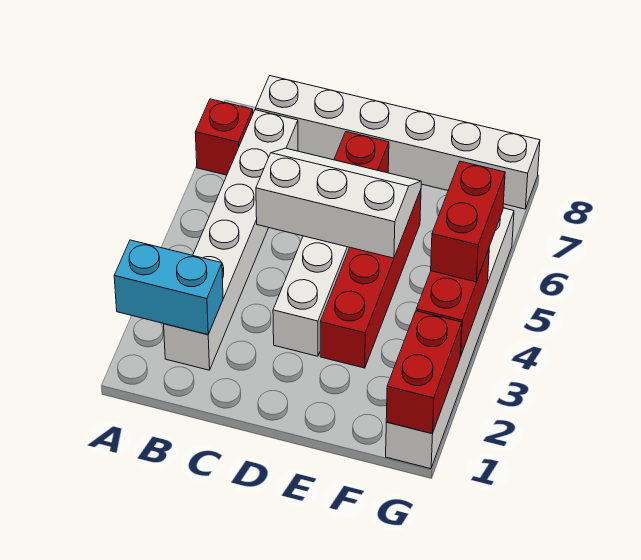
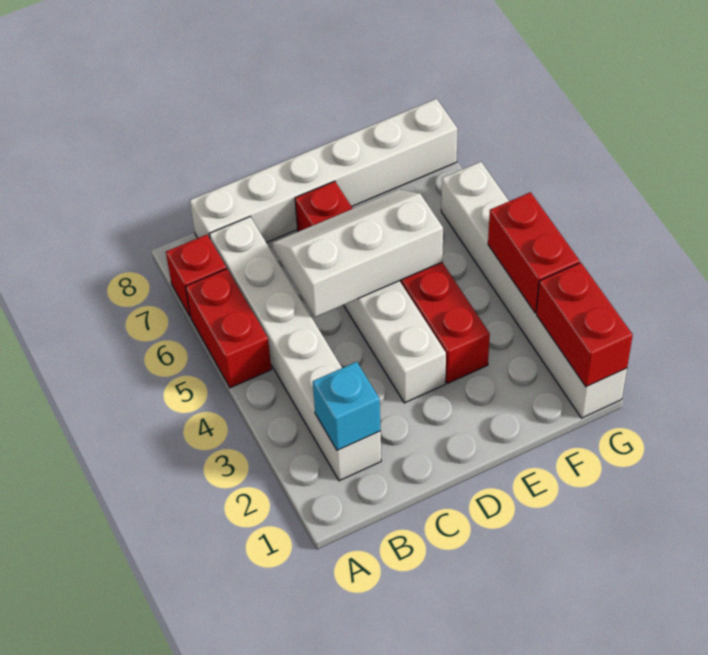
cyan brick A2:B2 level 2 -> cyan brick B2 level 2
red brick G4:G5 level 3 -> red brick A5:A6 level 1

